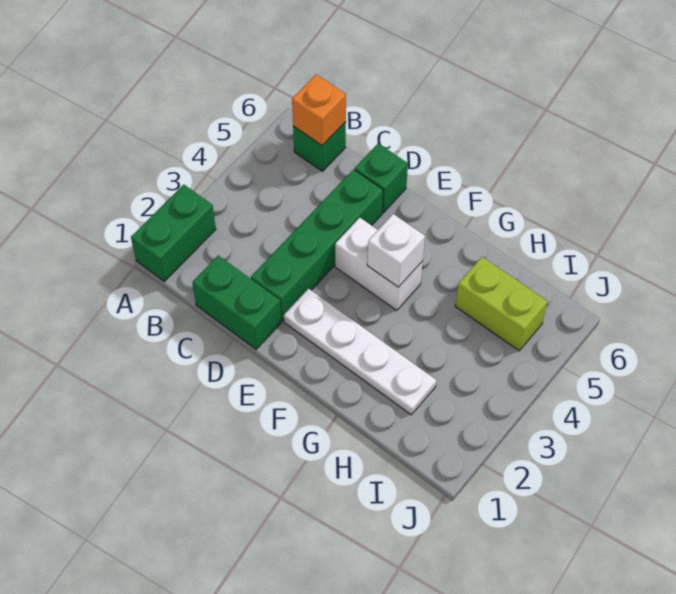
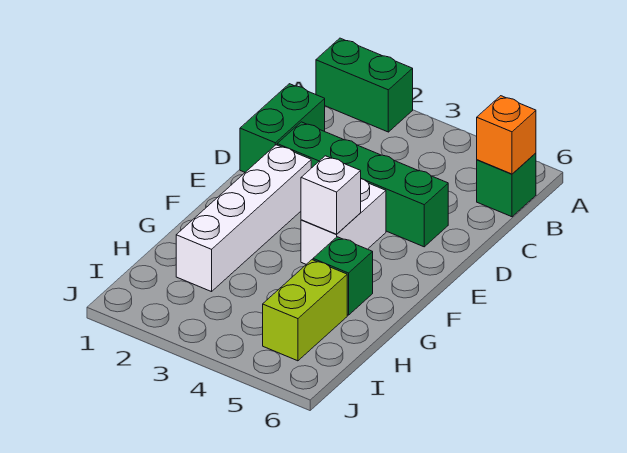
green brick D6 level 1 -> green brick G5 level 1
white plate E2:H2 level 1 -> white brick E2:H2 level 1

